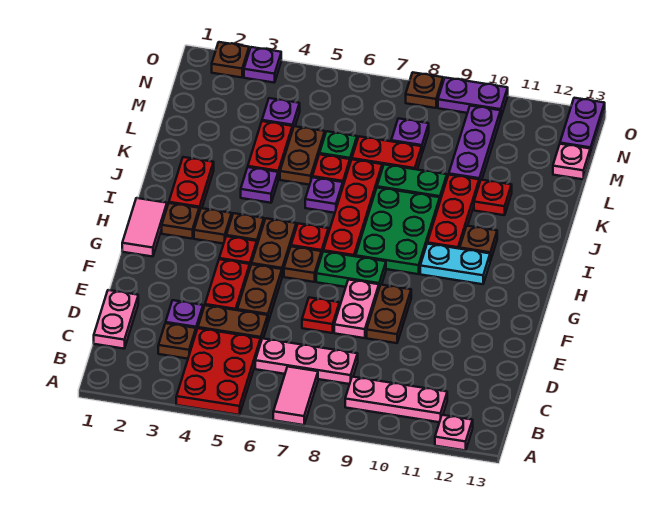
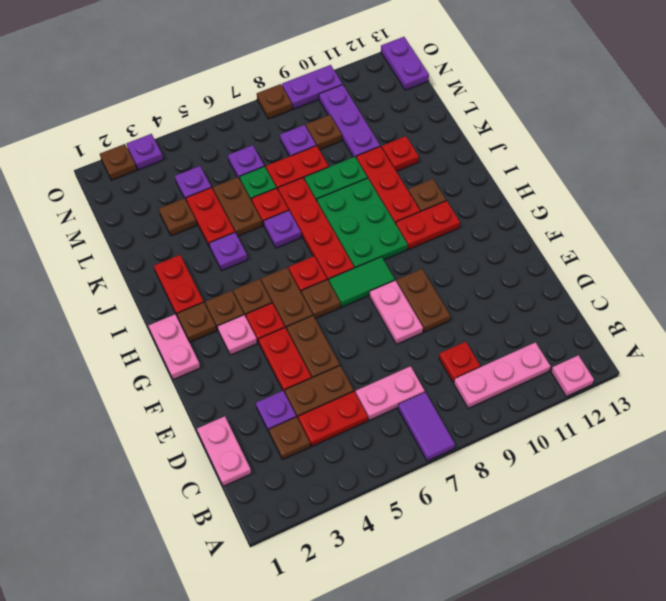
red plate A4:C5 level 1 -> red plate C4:C5 level 1
pink tile A7:B7 level 1 -> purple tile A7:B7 level 1
pink plate C6:C8 level 1 -> pink plate C6:C7 level 1
red plate E7 level 1 -> red plate C9 level 1
pink tile G1:H1 level 1 -> pink plate G1:H1 level 1
green plate G7:G8 level 1 -> green tile G7:G8 level 1
cyan plate H10:H11 level 1 -> red plate H10:H11 level 1
none -> brown plate L3 level 1
none -> purple plate M6 level 1
none -> brown plate M9 level 1
pink plate M13 level 1 -> pink plate G3 level 1

